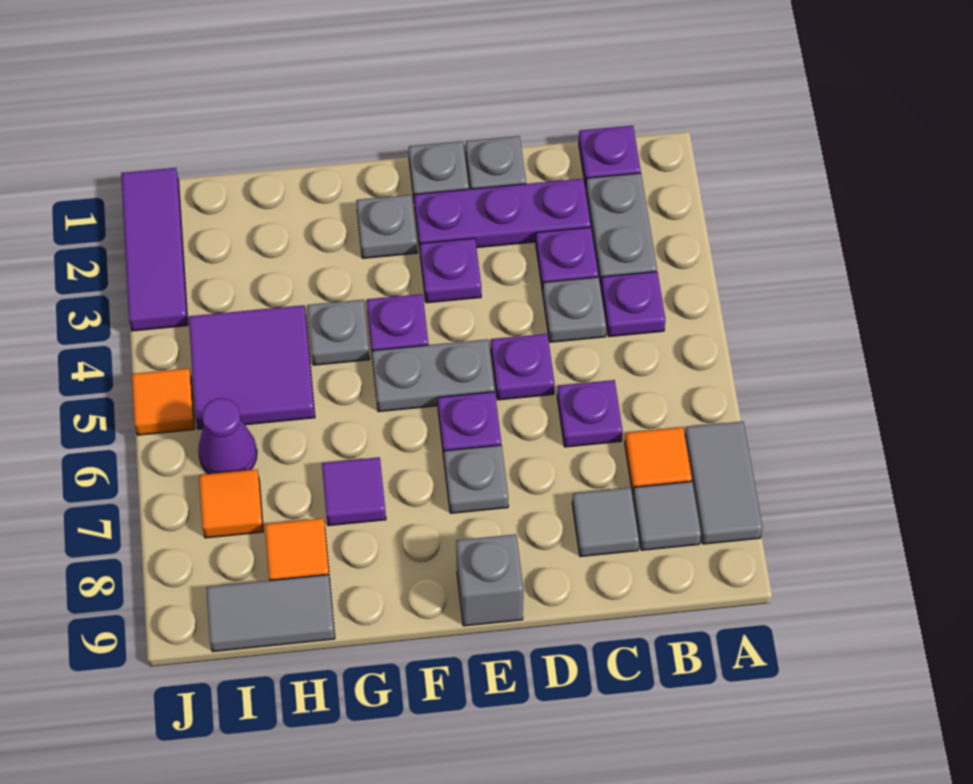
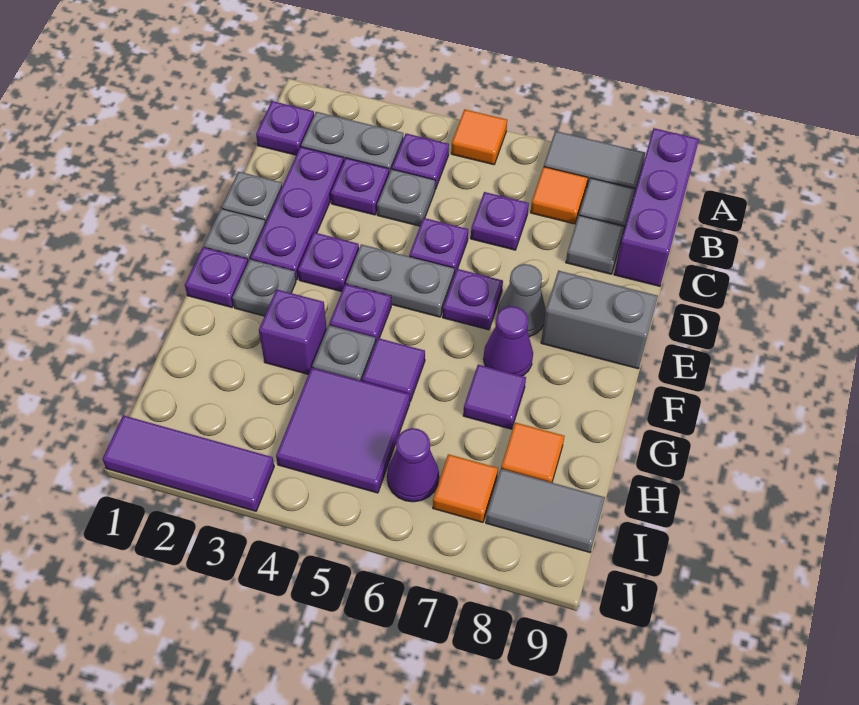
none -> purple brick A9:C9 level 1
grey plate E5:F5 level 1 -> grey plate E4:E5 level 1
grey plate E7 level 1 -> grey cone E7 level 1
grey brick E9 level 1 -> grey brick E8:E9 level 1
none -> purple plate F1 level 1
none -> purple cone F7 level 1
none -> purple brick G3 level 1
none -> purple tile G5 level 1
grey tile H9:I9 level 1 -> grey tile I8:I9 level 1
orange tile J5 level 1 -> orange tile A5 level 1

